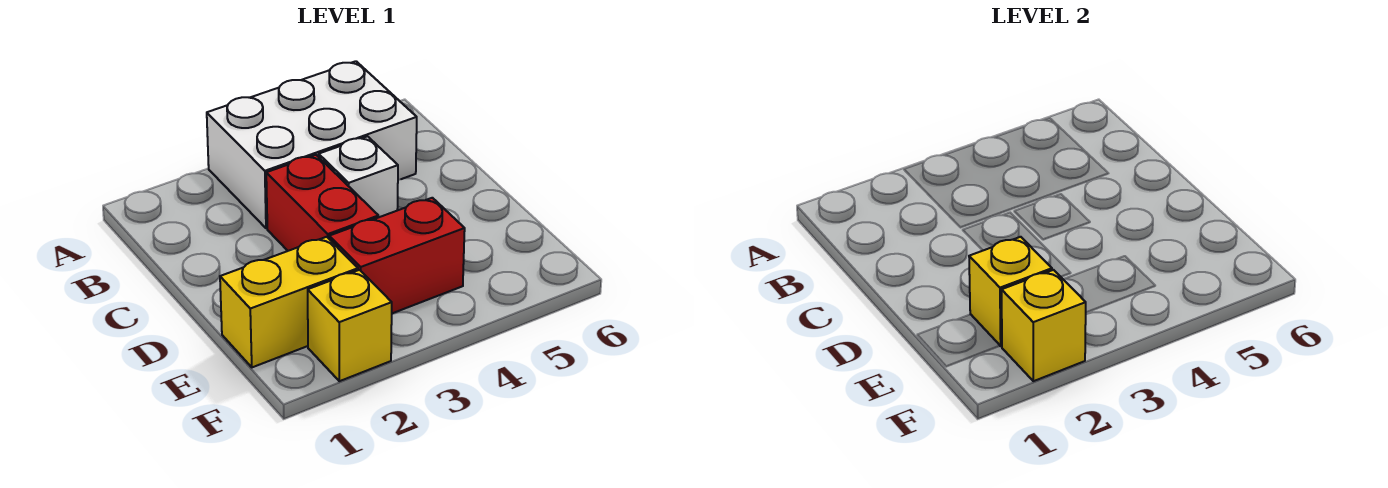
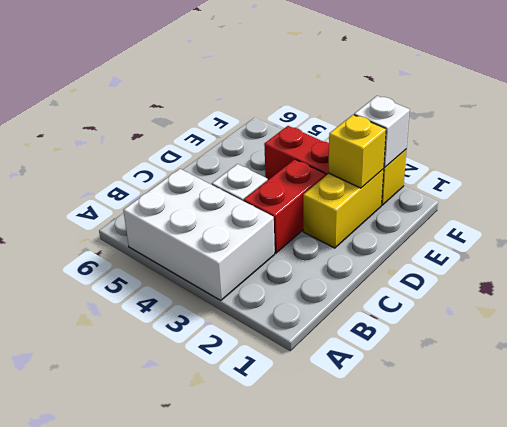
yellow brick E1:E2 level 1 -> yellow brick D2:E2 level 1
yellow brick F2 level 2 -> white brick F2 level 2

